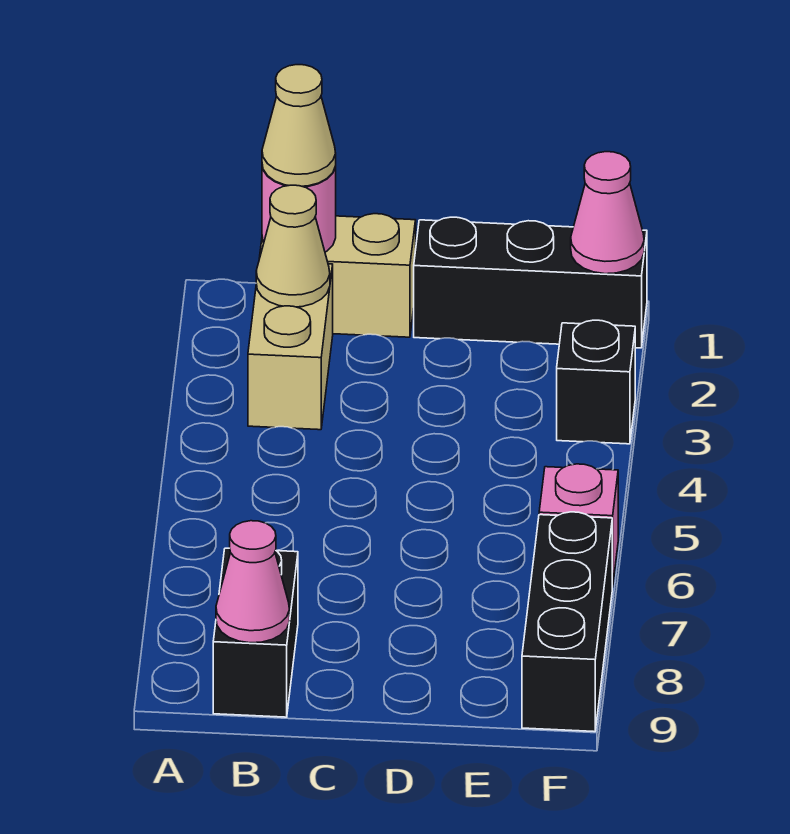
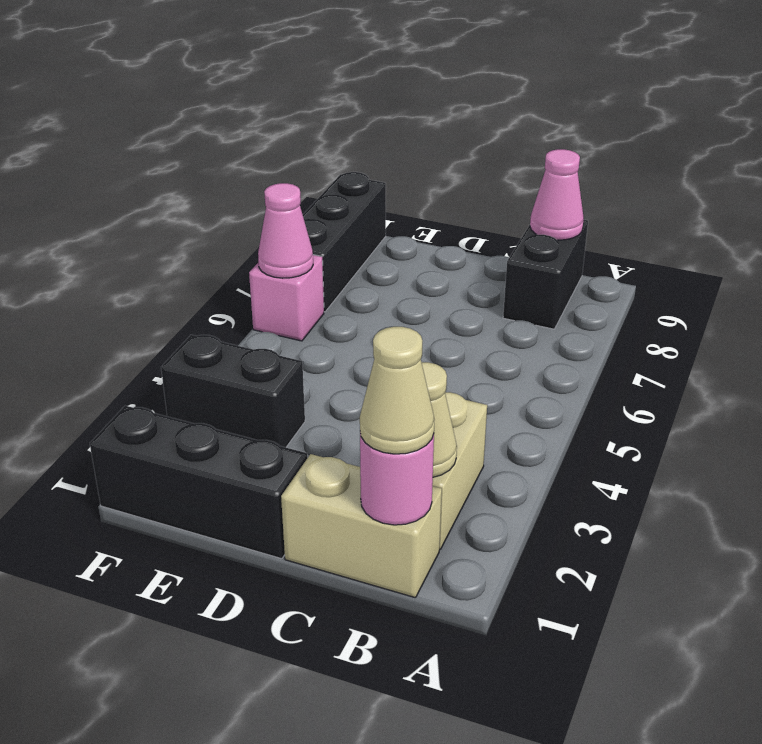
pink cone F1 level 2 -> pink cone F6 level 2
black brick F3 level 1 -> black brick E3:F3 level 1

